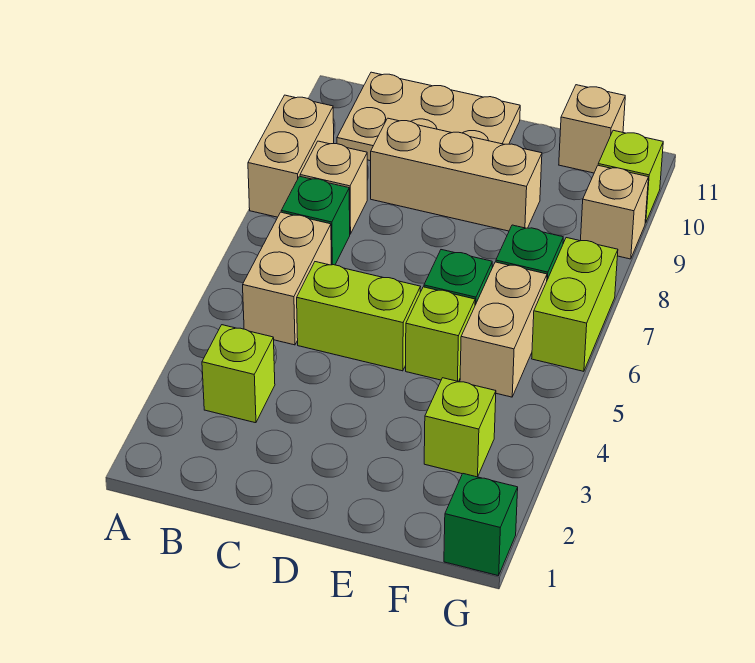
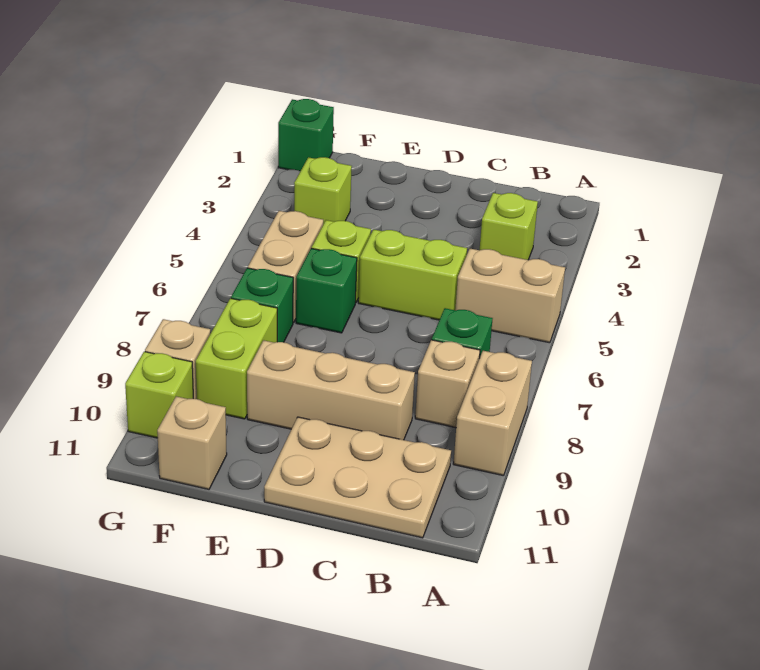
tan brick B5:B6 level 1 -> tan brick A5:B5 level 1
lime brick G6:G7 level 1 -> lime brick F8:F9 level 1

